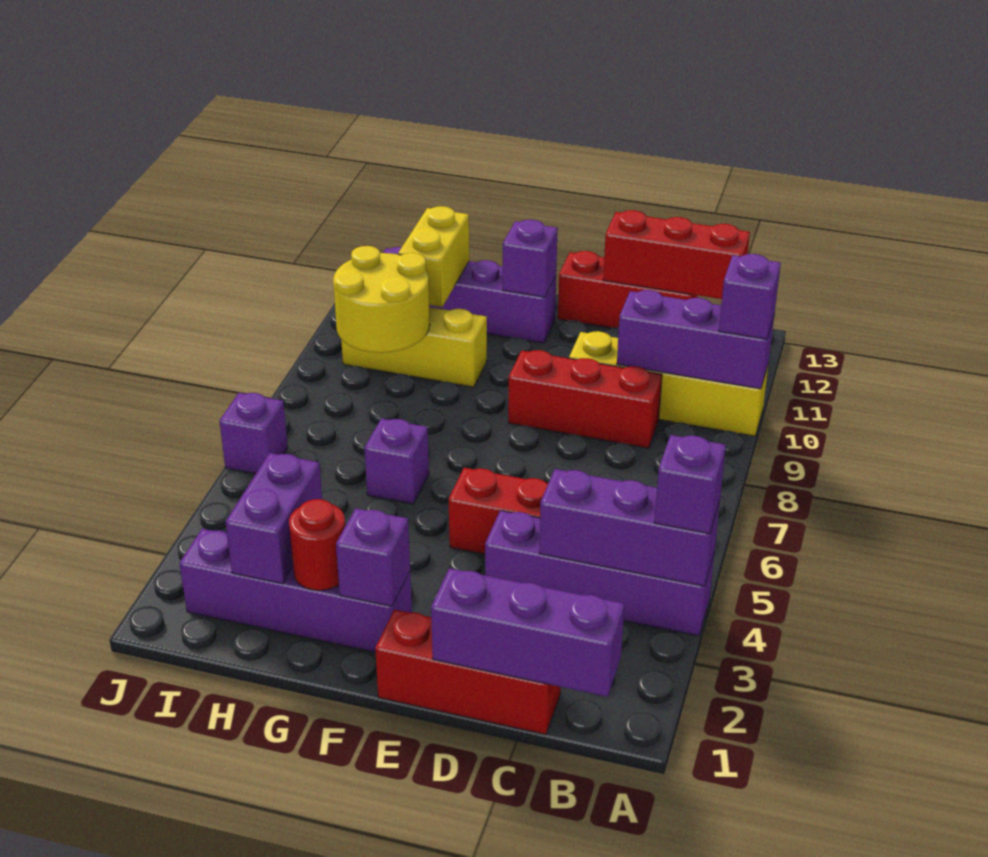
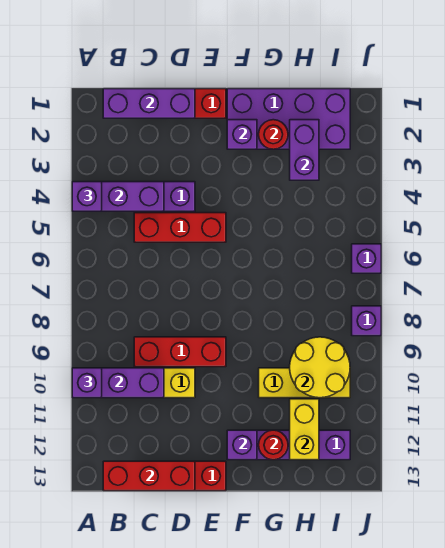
purple brick F2:I2 level 1 -> purple brick F1:I2 level 1
purple brick G6 level 1 -> purple brick J8 level 1
none -> red round brick G12 level 2

